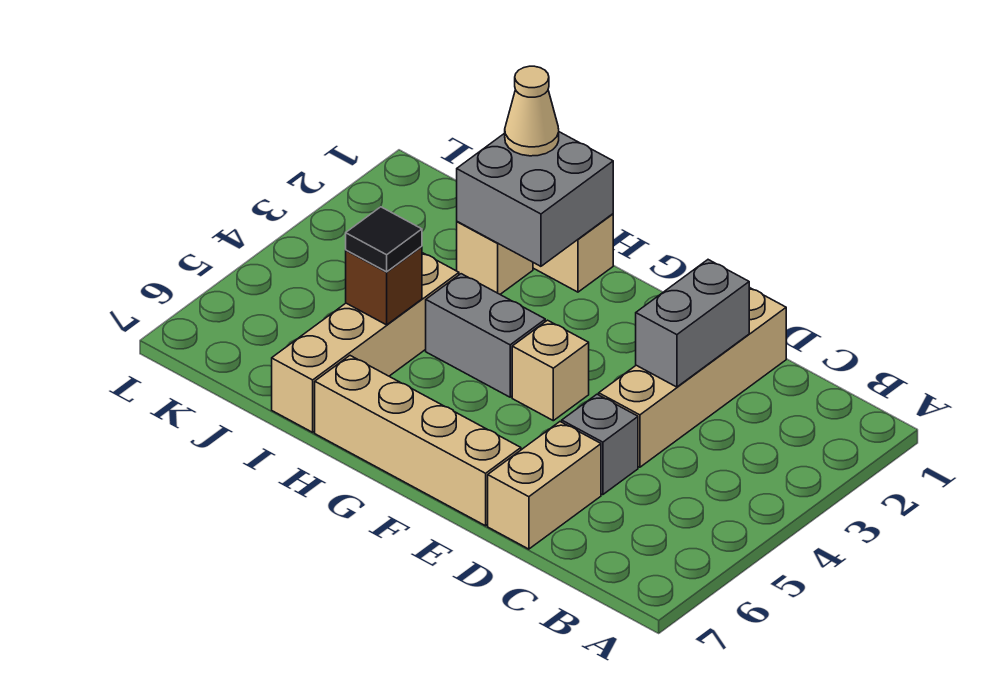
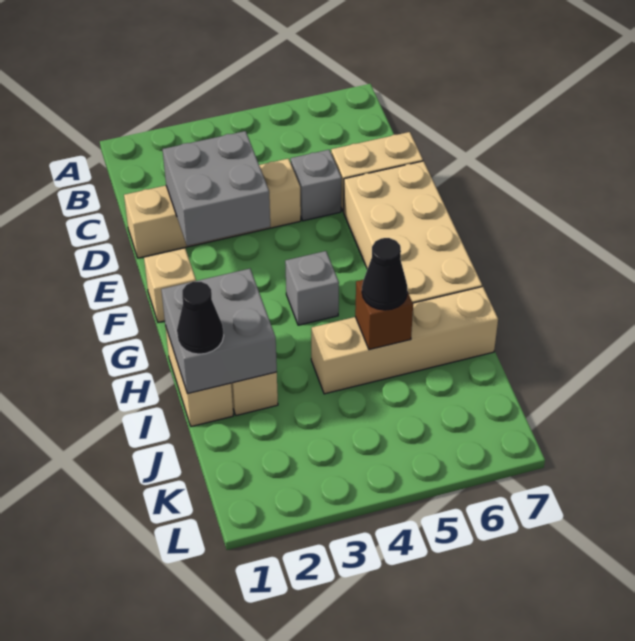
grey brick D2:D3 level 2 -> grey brick D2:E3 level 2
tan brick E7:H7 level 1 -> tan brick E6:H7 level 1
tan brick F4 level 1 -> tan brick F1 level 1
grey brick G4:H4 level 1 -> grey brick G4 level 1
tan cone I1 level 3 -> black cone I1 level 3
black tile I5 level 3 -> black cone I5 level 3

